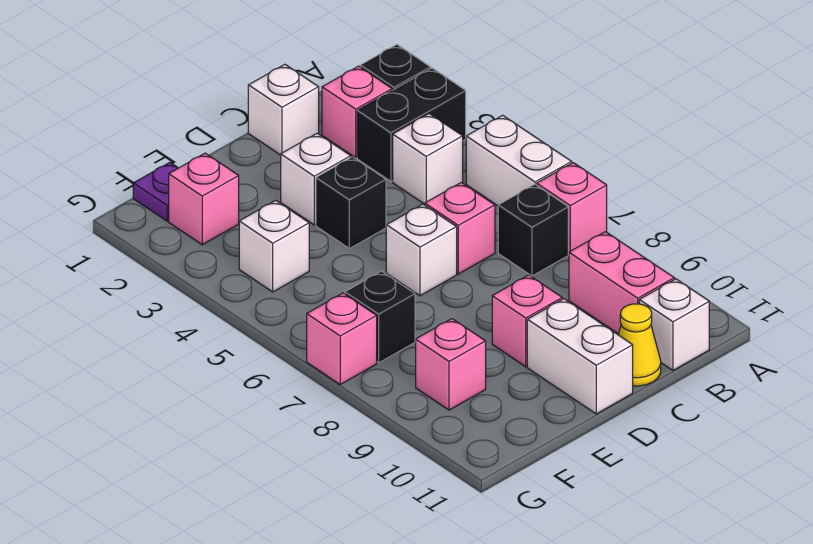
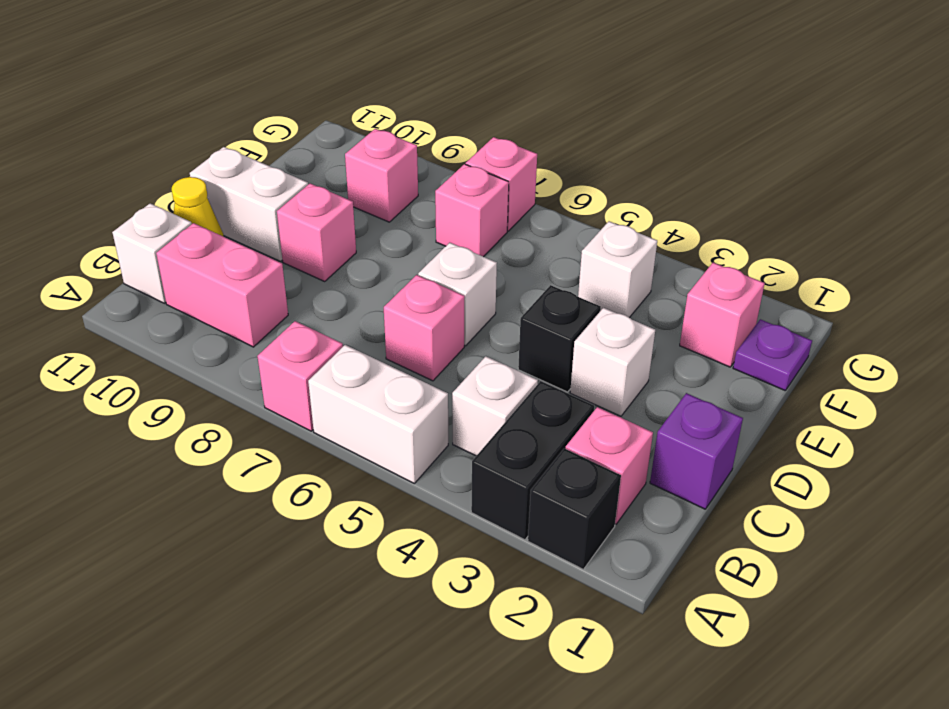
black brick B7 level 1 -> none
white brick C1 level 1 -> purple brick C1 level 1
black brick F7 level 1 -> pink brick F7 level 1

